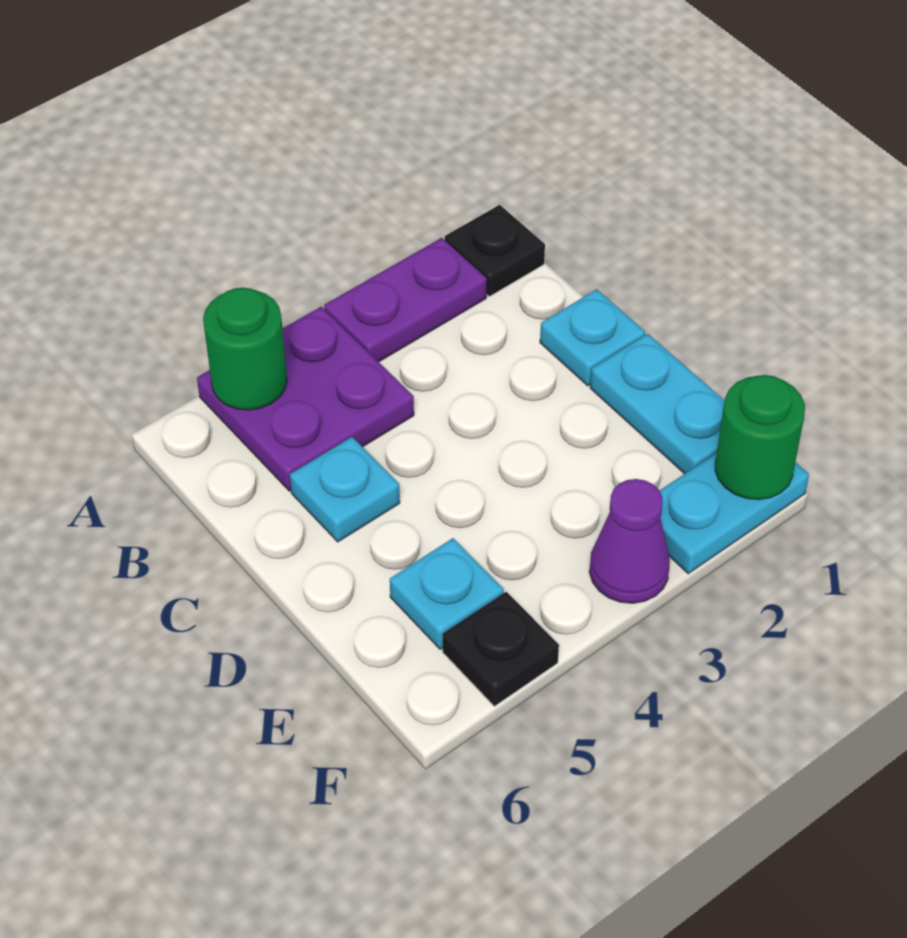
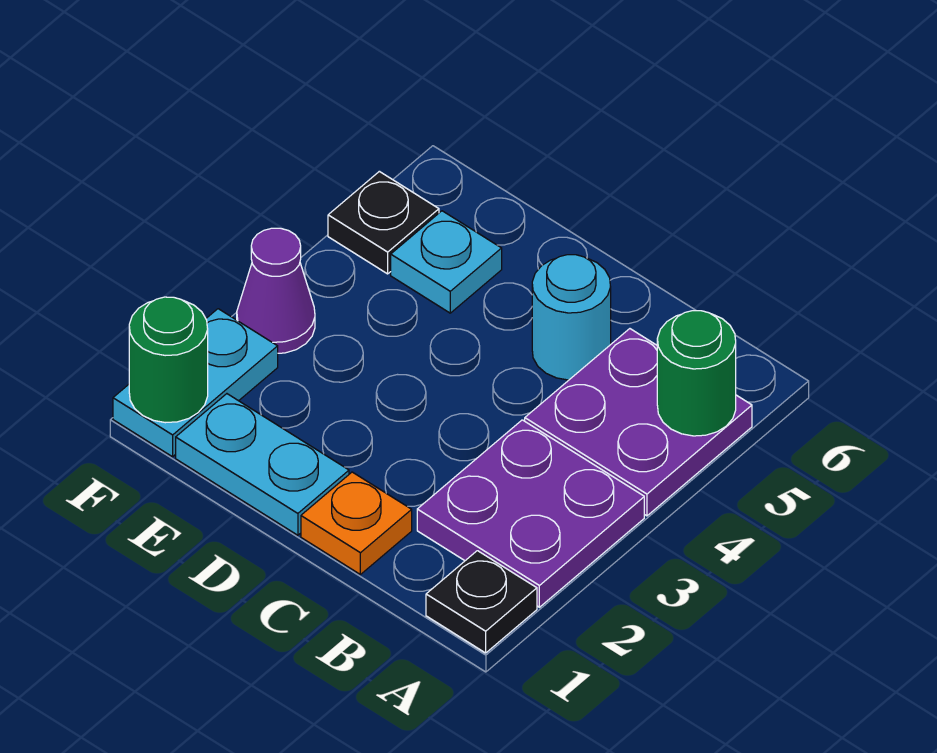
purple plate A2:A3 level 1 -> purple plate A2:B3 level 1
cyan plate C1 level 1 -> orange plate C1 level 1
cyan plate C5 level 1 -> cyan round brick C5 level 1

